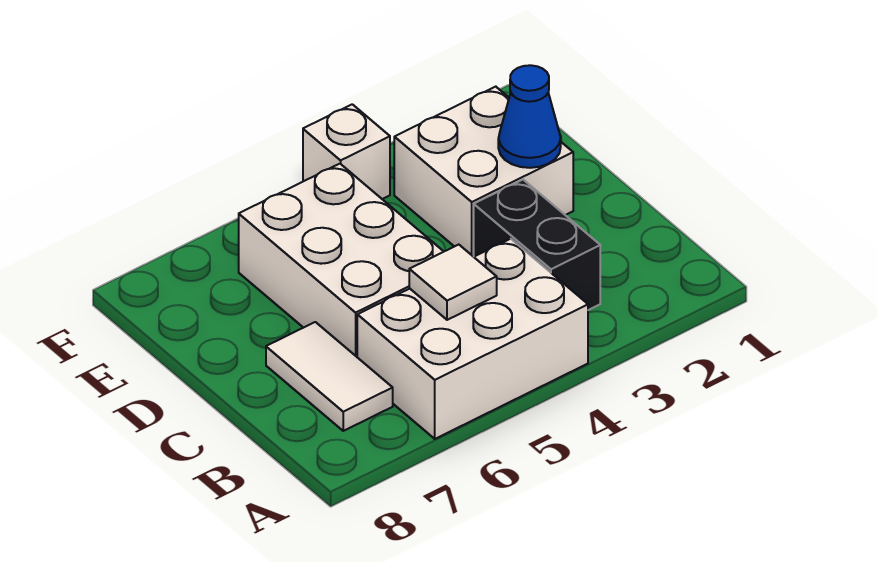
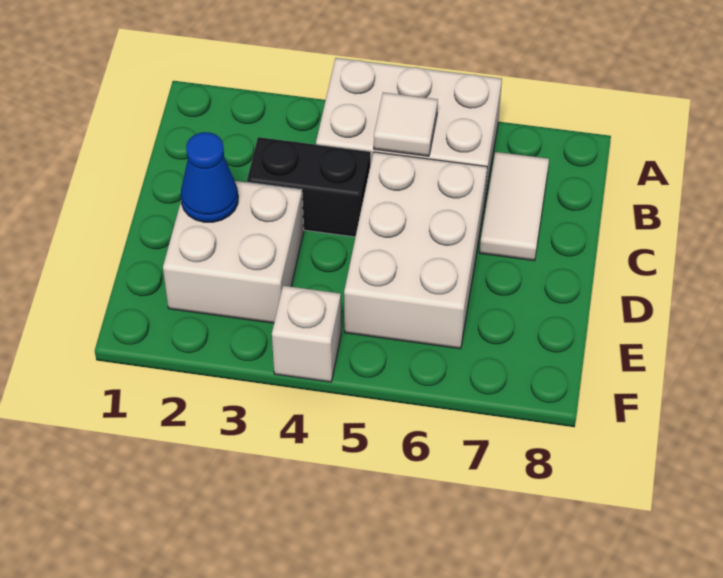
black brick B3:C3 level 1 -> black brick C3:C4 level 1

